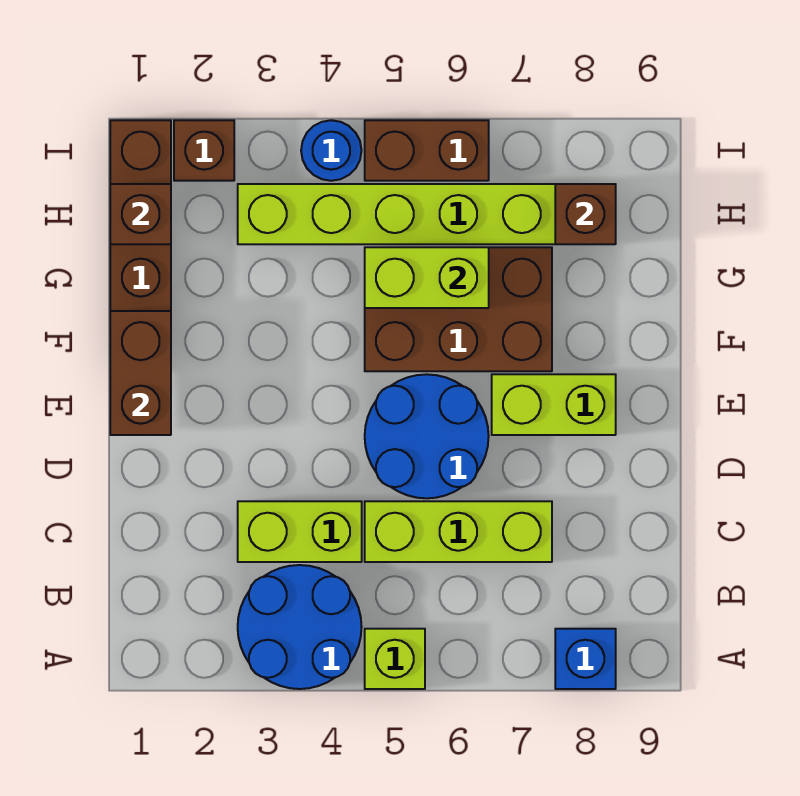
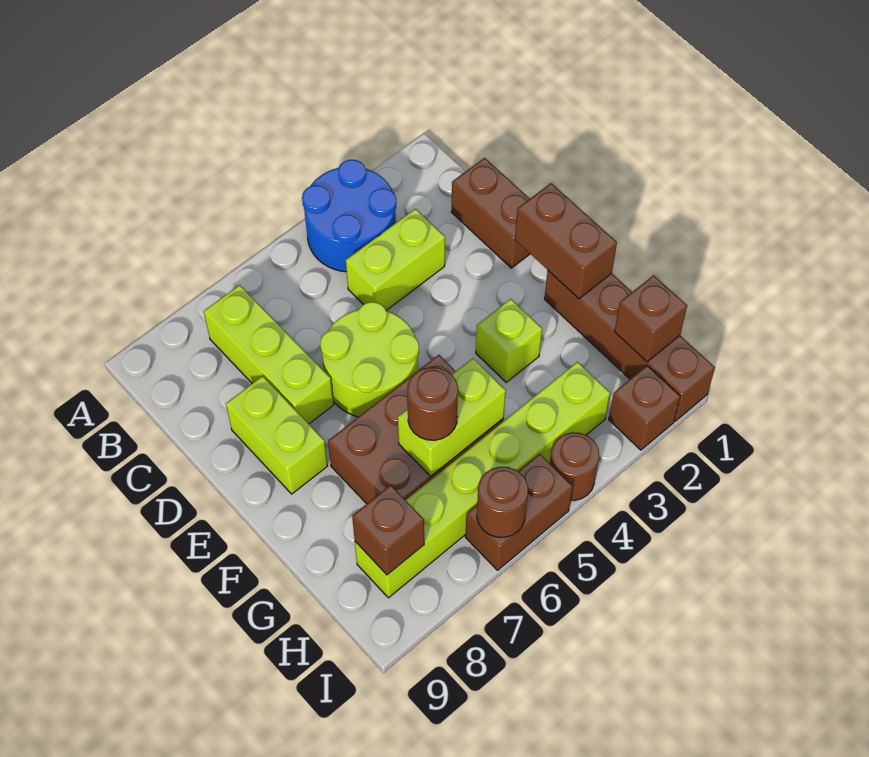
lime brick A5 level 1 -> lime brick F3 level 1
blue brick A8 level 1 -> none
none -> brown brick C1:D1 level 1
lime brick C5:C7 level 1 -> lime brick B7:D7 level 1
blue round brick D5:E6 level 1 -> lime round brick D5:E6 level 1
lime brick E7:E8 level 1 -> lime brick D8:E8 level 1
none -> brown round brick G6 level 3
blue round brick I4 level 1 -> brown round brick I4 level 1
none -> brown round brick I6 level 2

